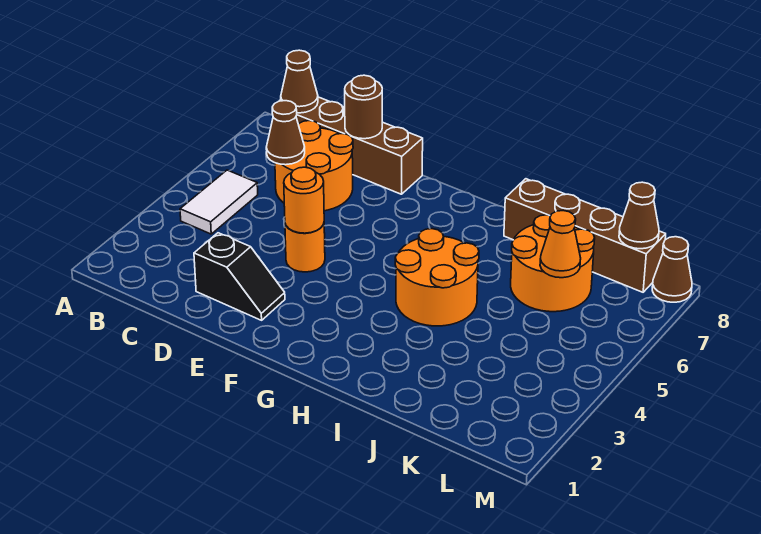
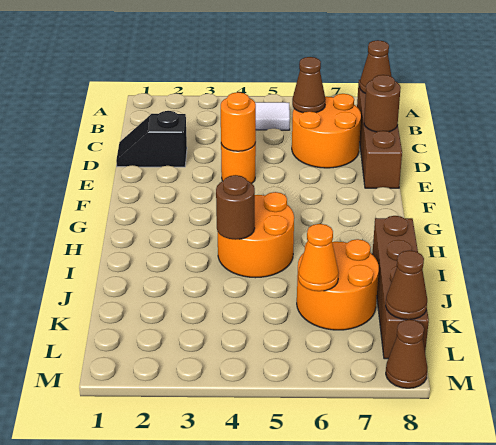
black slope D2:E2 level 1 top D -> black slope D1:D2 level 1 top 2
none -> brown round brick I4 level 2

